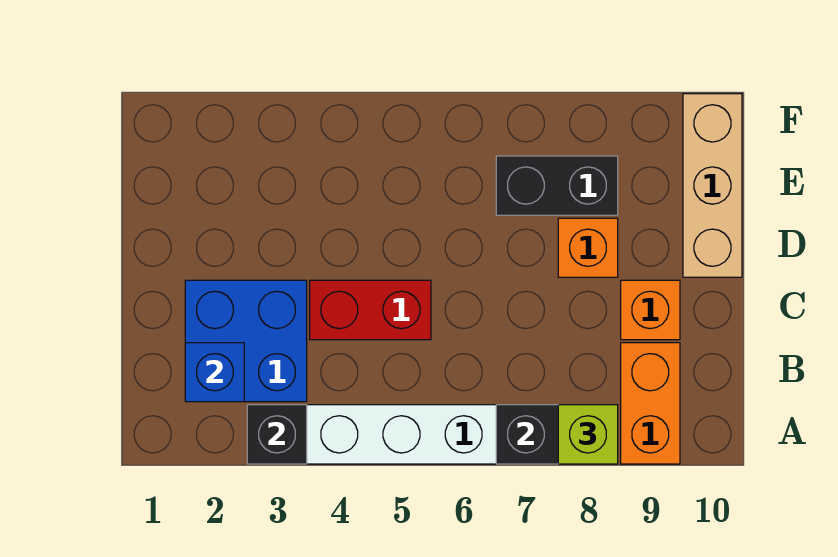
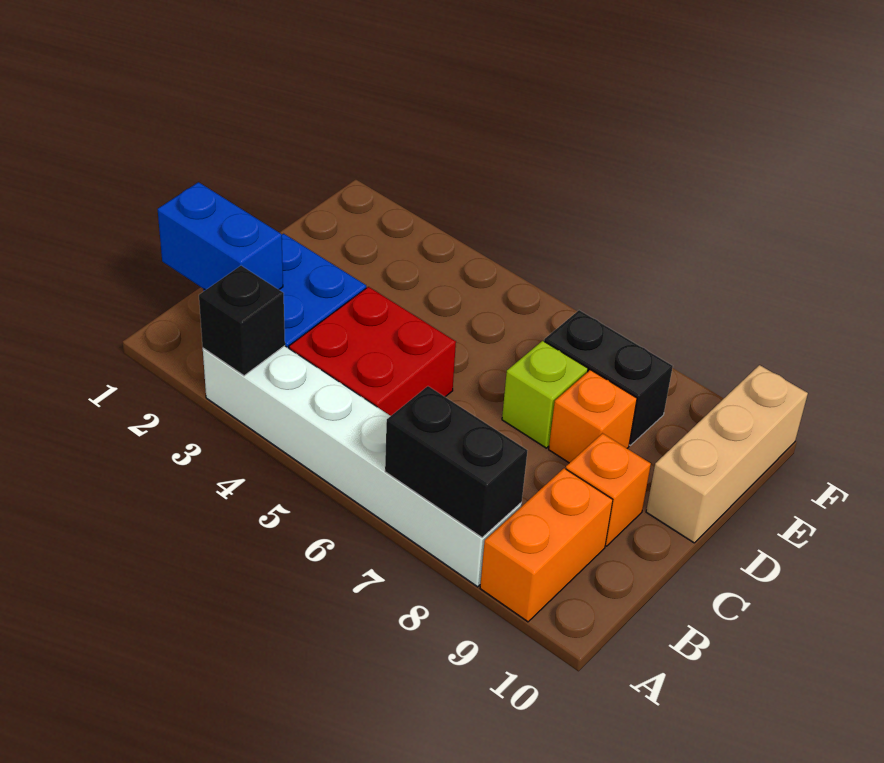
lime brick A8 level 3 -> lime brick D7 level 1
blue brick B2 level 2 -> blue brick B1:B2 level 2
red brick C4:C5 level 1 -> red brick B4:C5 level 1

